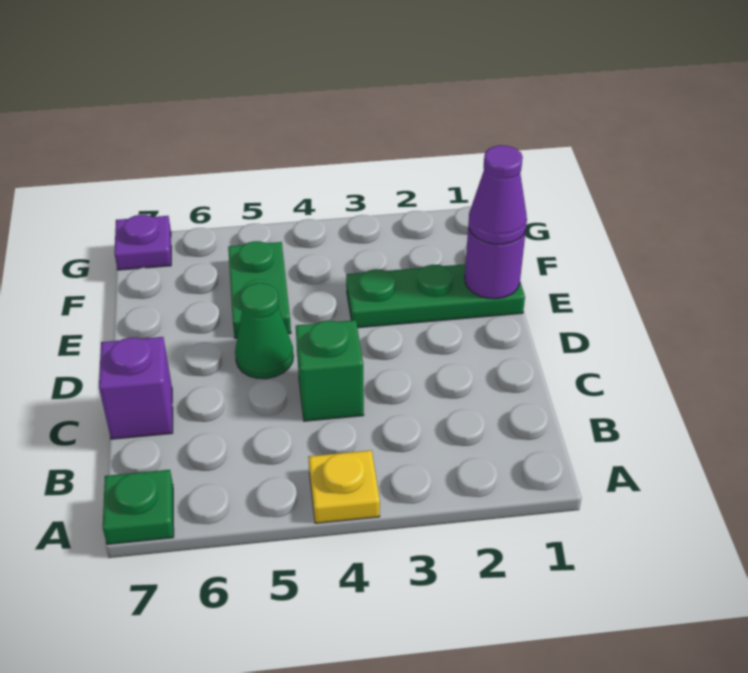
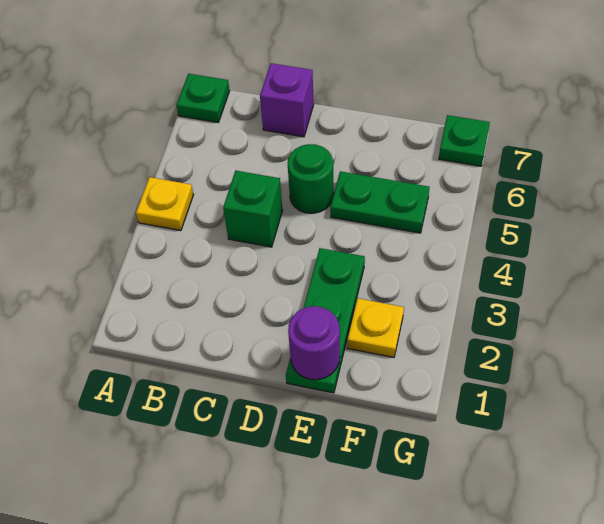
green cone D5 level 1 -> green round brick D5 level 1
purple cone E1 level 3 -> none
none -> yellow plate F2 level 1
purple plate G7 level 1 -> green plate G7 level 1

